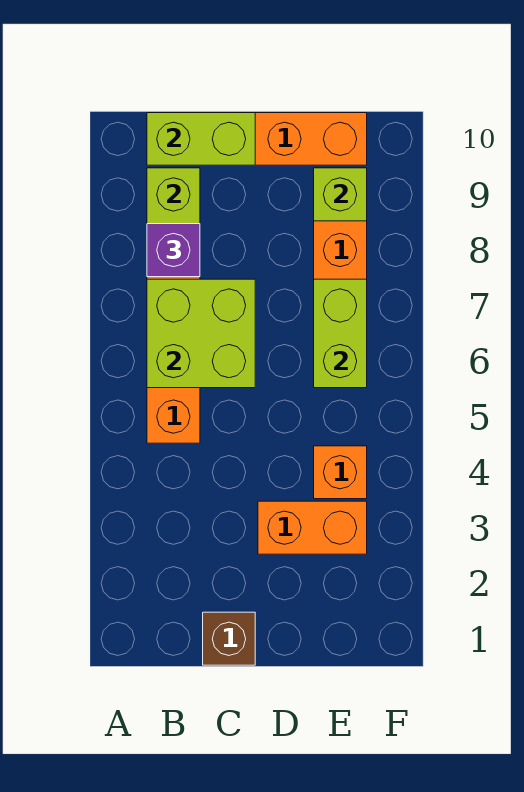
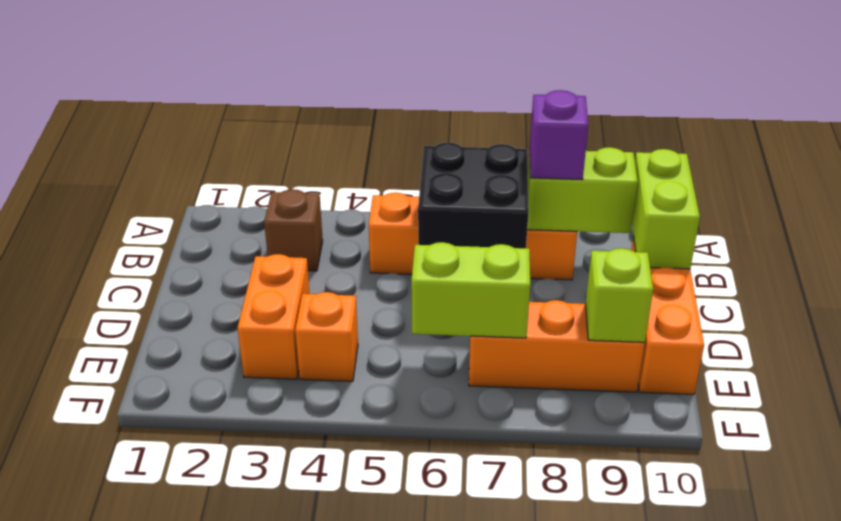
lime brick B6:C7 level 2 -> black brick B6:C7 level 2
brown brick C1 level 1 -> brown brick B3 level 1

